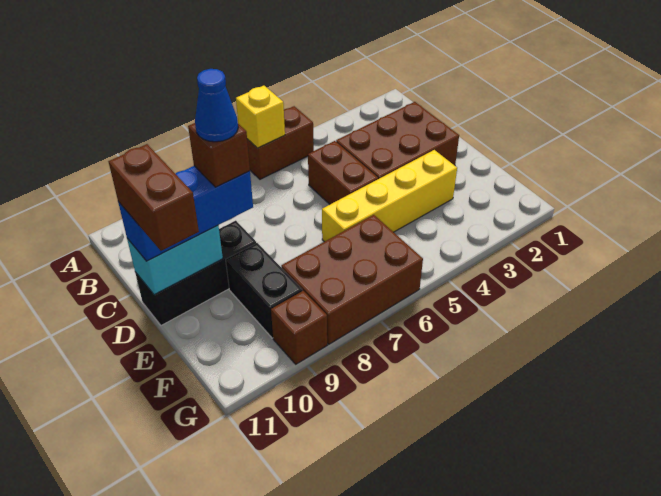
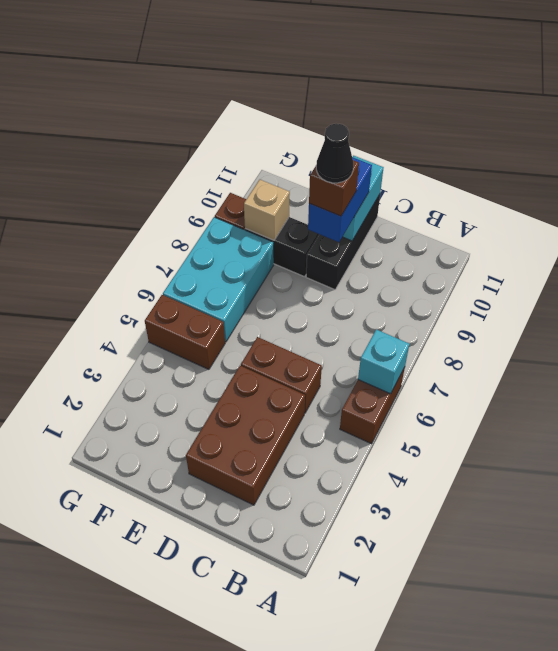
yellow brick A6 level 2 -> cyan brick A6 level 2
blue brick D9:D11 level 3 -> blue brick D9:D10 level 3
blue cone D9 level 5 -> black cone D9 level 5
brown brick D11:E11 level 4 -> brown brick F5:G5 level 1
yellow brick E3:E6 level 1 -> none
brown brick F6:G8 level 1 -> cyan brick F6:G8 level 1
none -> tan brick F9 level 2

